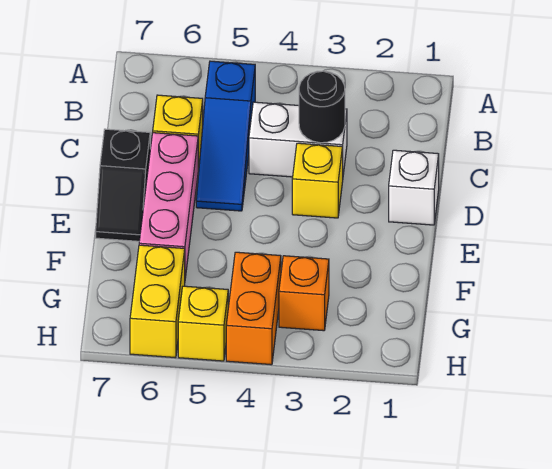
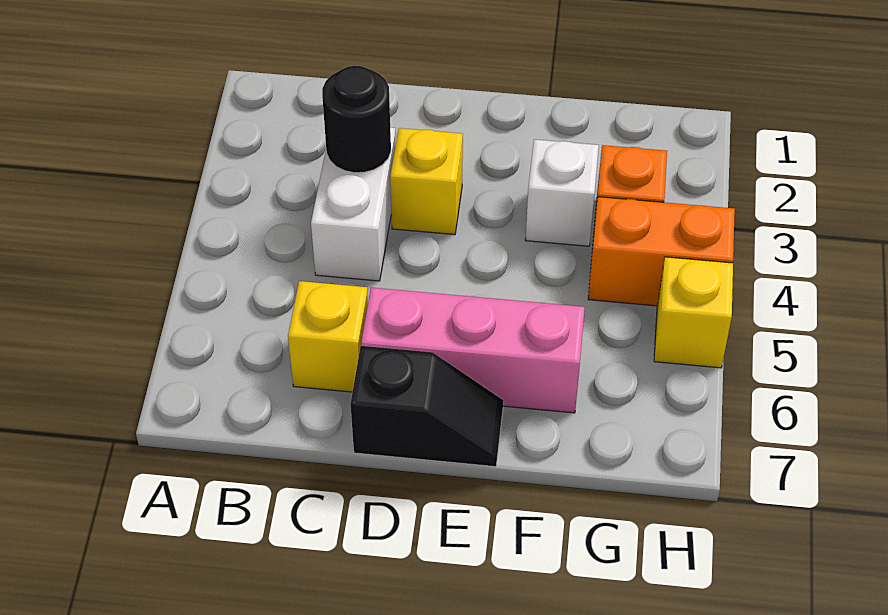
blue slope B5:D5 level 1 top B -> none
white brick D1 level 1 -> white brick F3 level 1
yellow brick G6:H6 level 1 -> none

